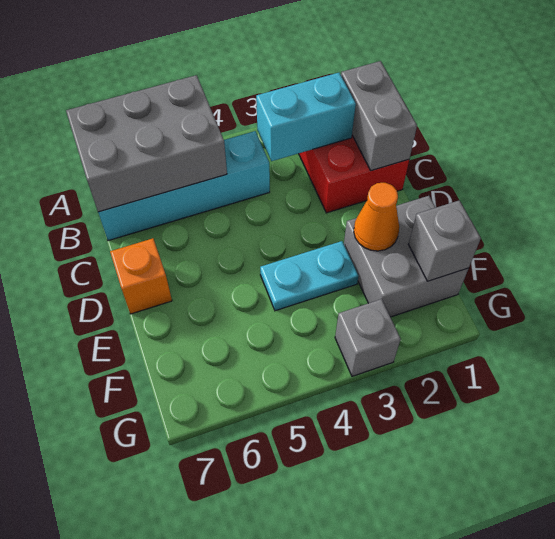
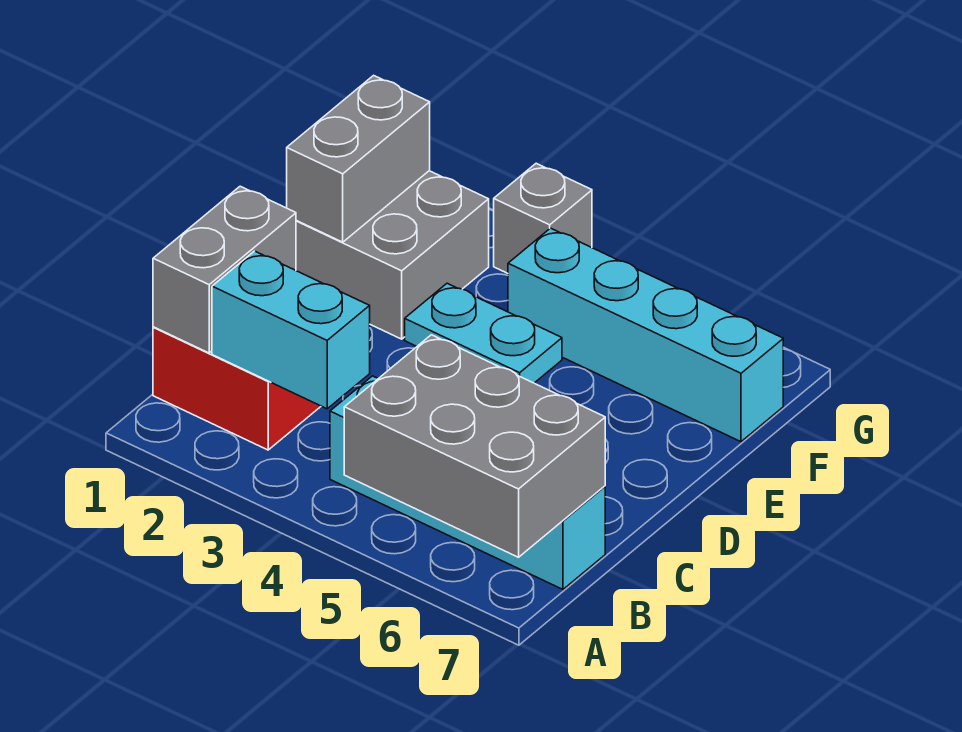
orange brick D7 level 1 -> none
orange cone E2 level 2 -> none
grey brick F1 level 2 -> grey brick E1:F1 level 2
none -> cyan brick F4:F7 level 1

